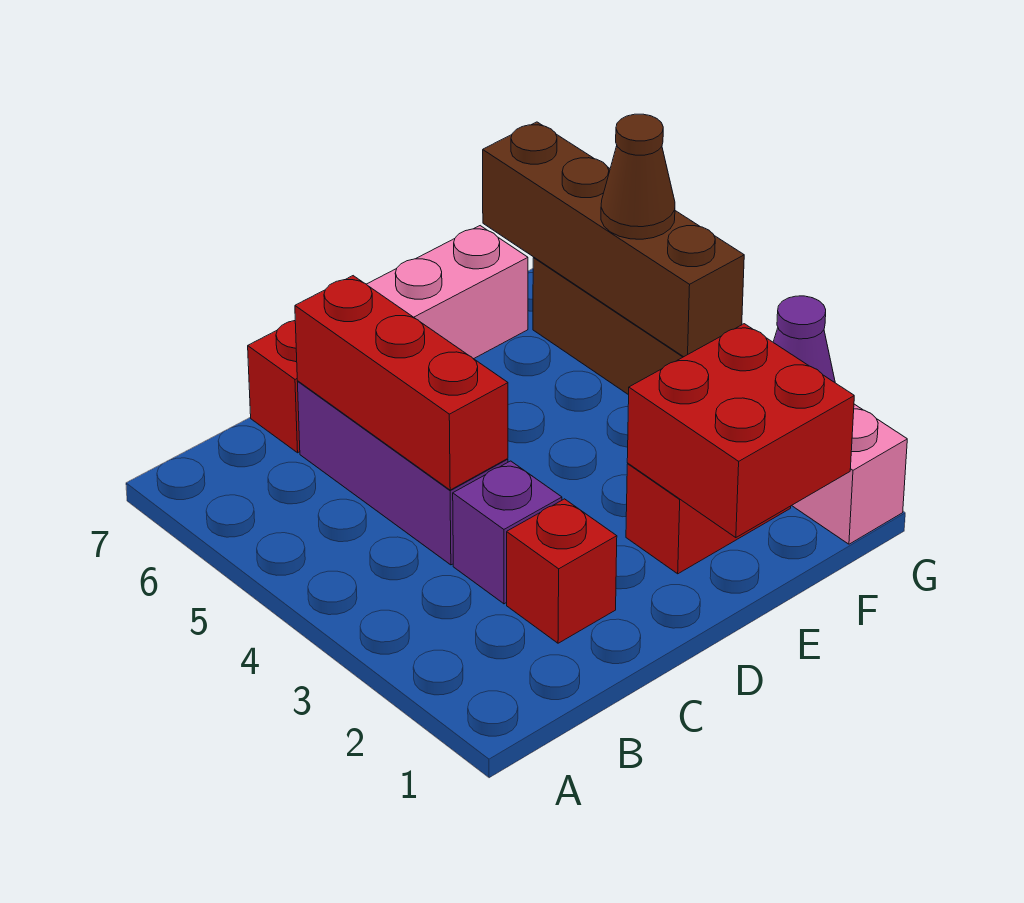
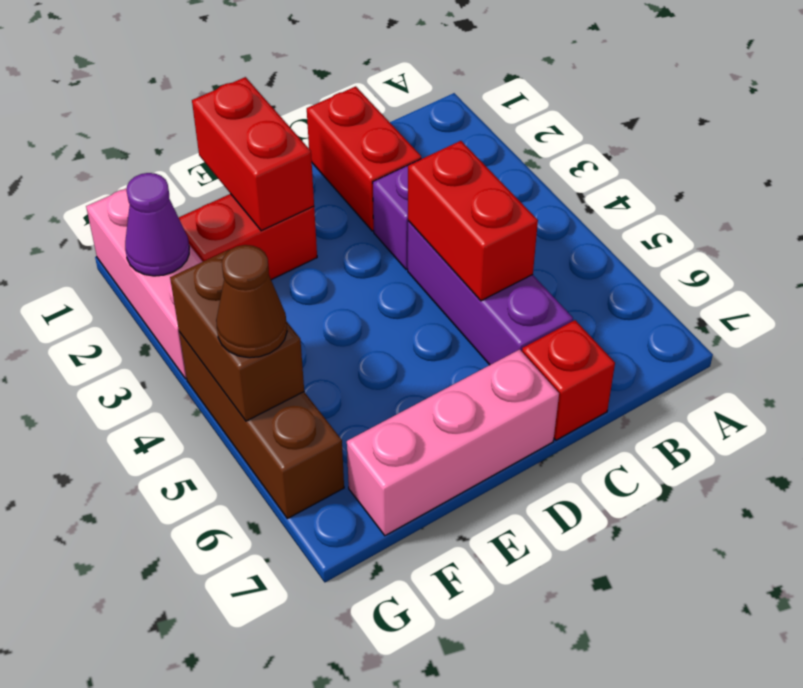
red brick C2 level 1 -> red brick C1:C2 level 1
red brick C4:C6 level 2 -> red brick C4:C5 level 2
red brick E1:F2 level 2 -> red brick E1:E2 level 2
brown brick G4:G7 level 2 -> brown brick G4:G5 level 2

